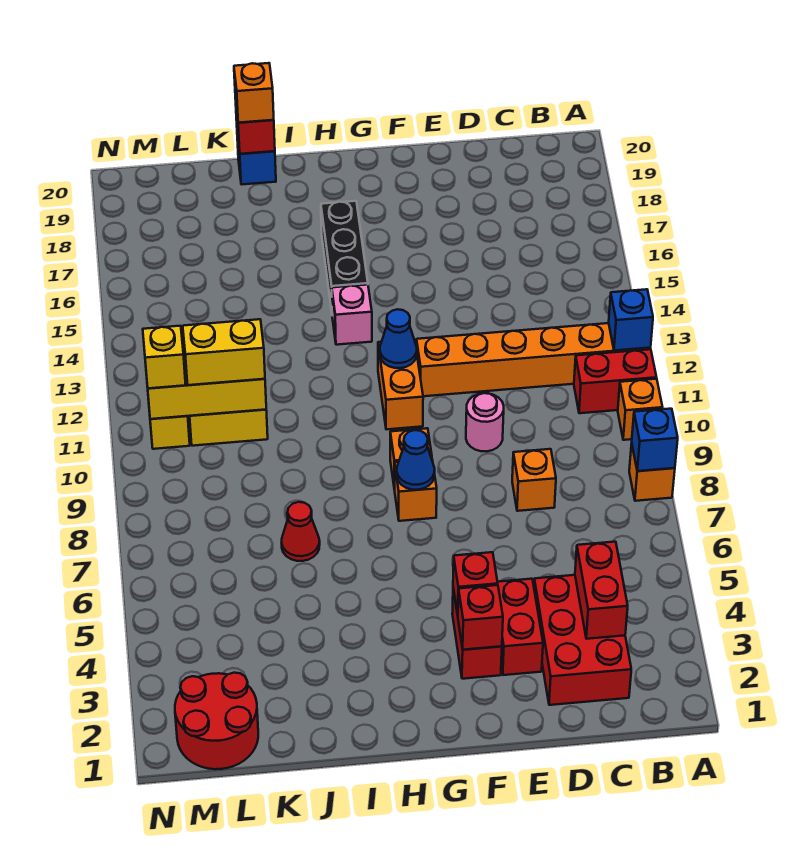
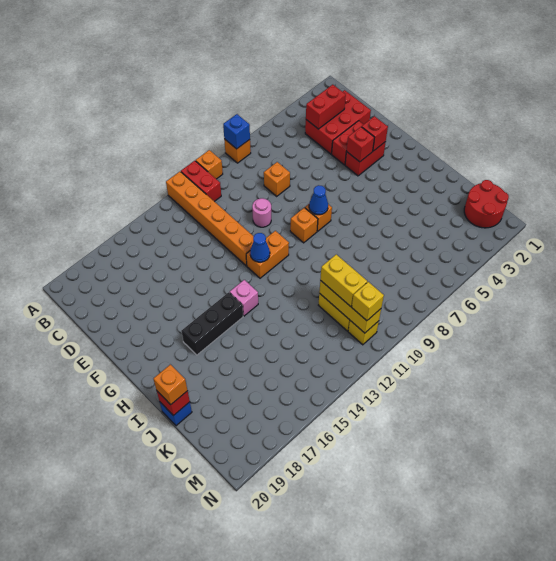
blue brick A12 level 2 -> none
red cone J7 level 1 -> none

